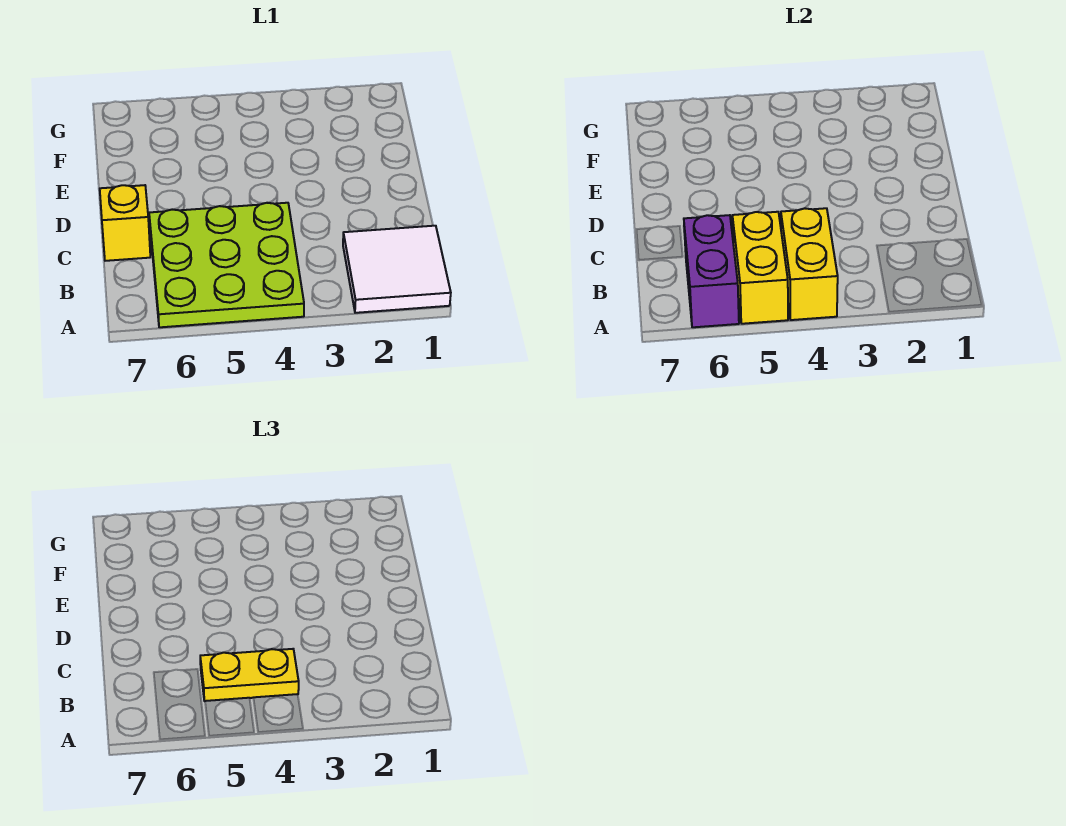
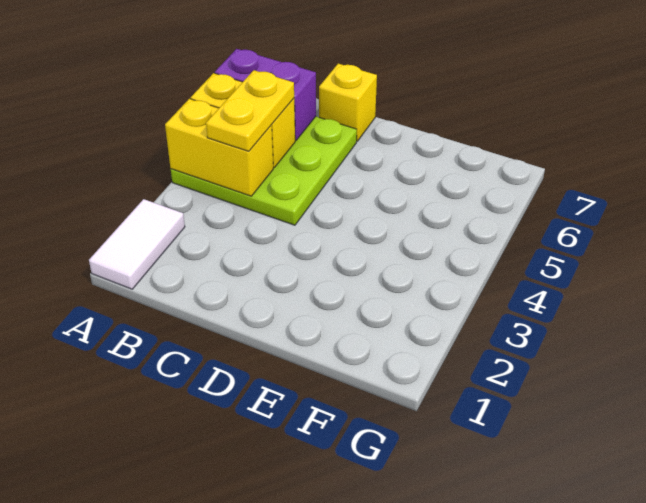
white tile A1:B2 level 1 -> white tile A1:A2 level 1

